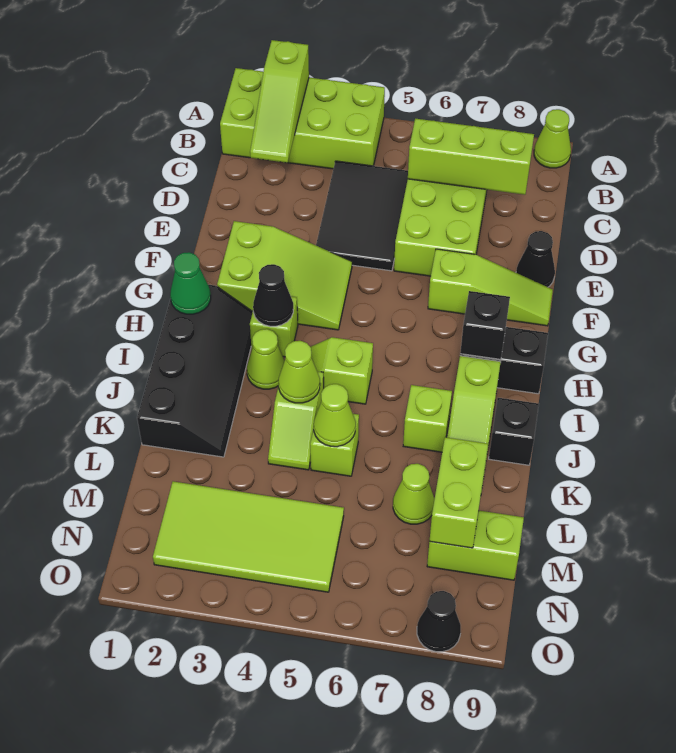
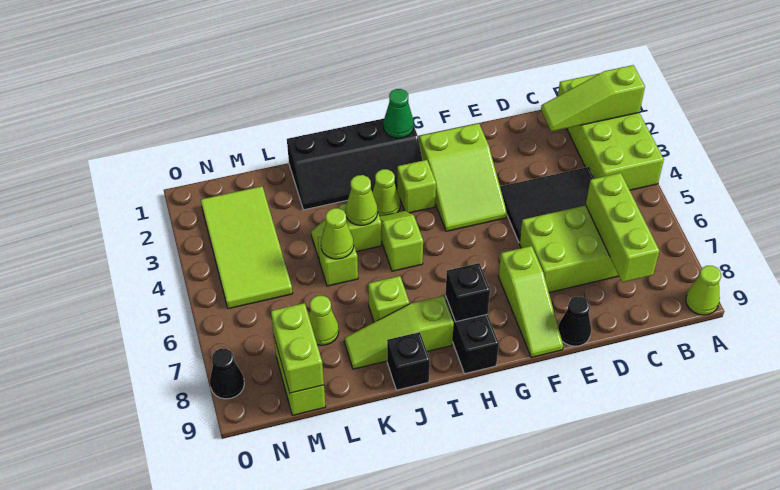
black cone H3 level 2 -> none
lime brick L8:M8 level 2 -> lime brick M8:M9 level 2

